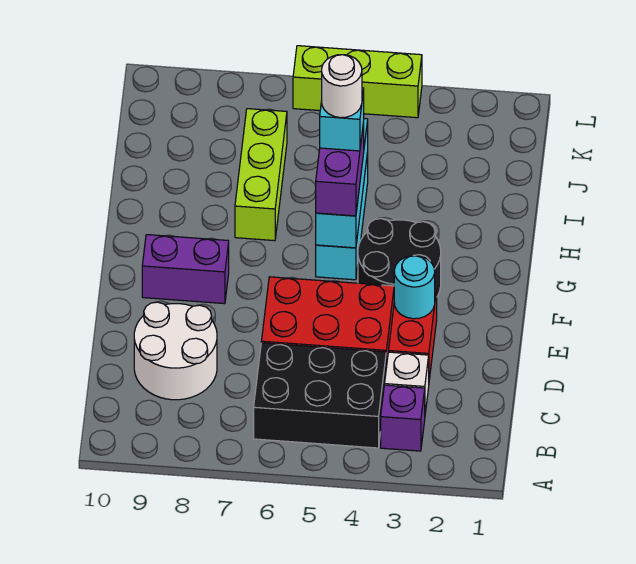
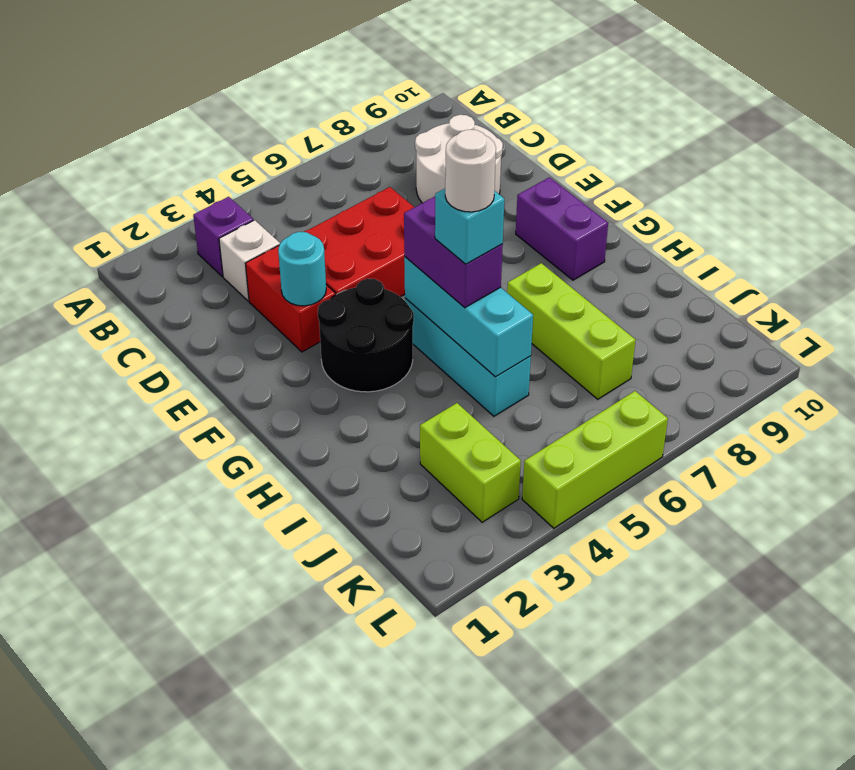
black brick B4:C6 level 1 -> none
purple brick F8:F9 level 1 -> purple brick F9:G9 level 1
none -> lime brick J3:K3 level 1

